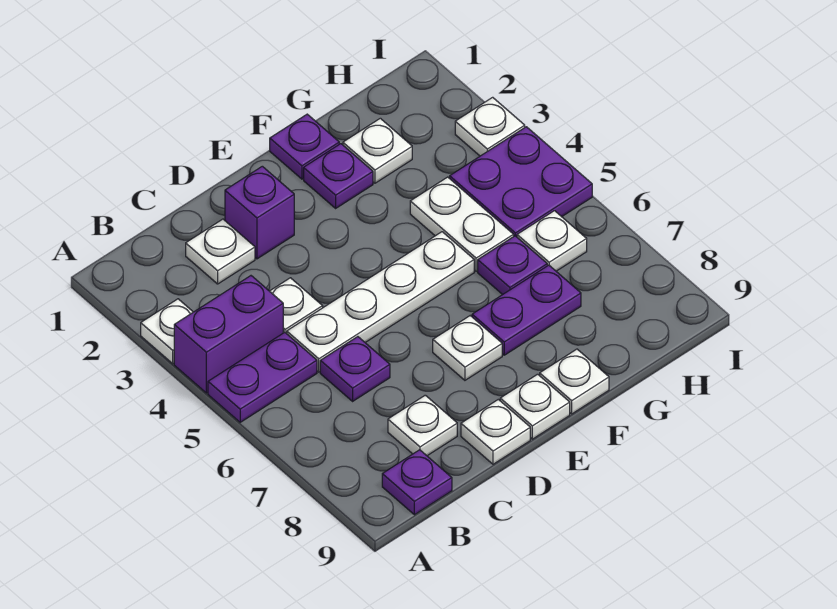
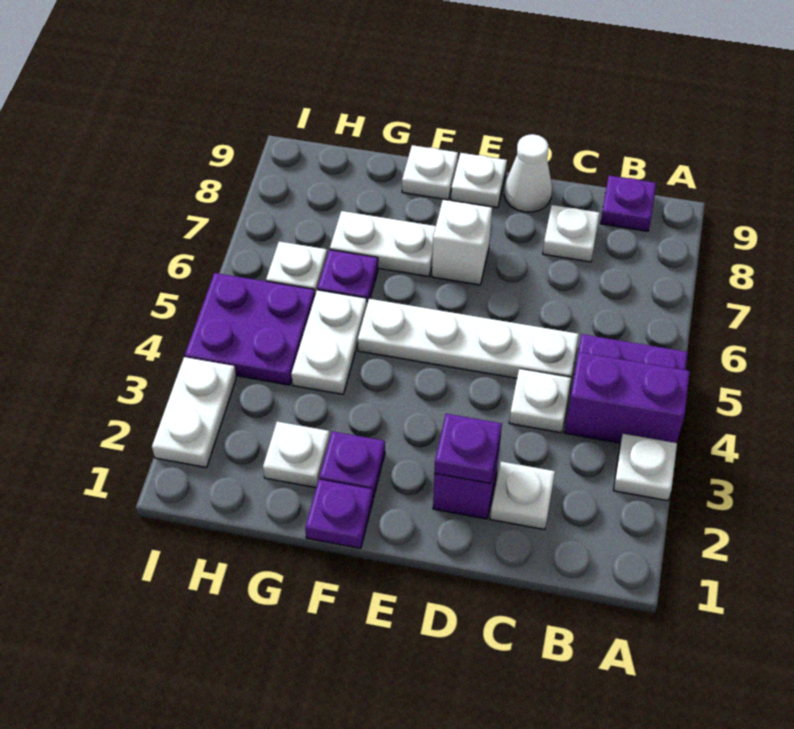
purple plate C6 level 1 -> purple plate D2 level 2
white plate D9 level 1 -> white cone D9 level 1
white plate E7 level 1 -> white brick E7 level 1
purple plate F7:G7 level 1 -> white plate F7:G7 level 1
white plate I3 level 1 -> white plate I2:I3 level 1

